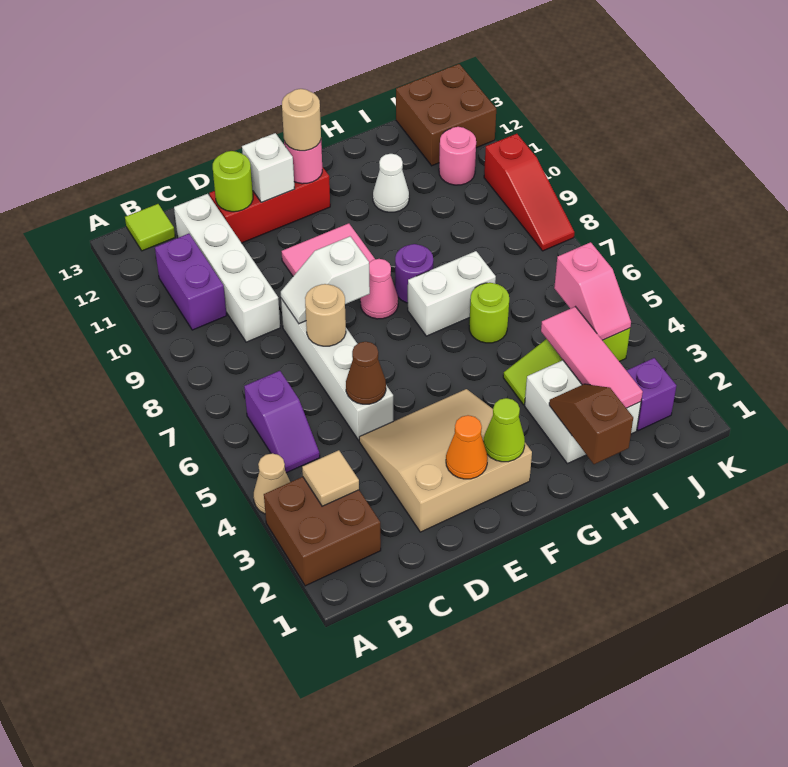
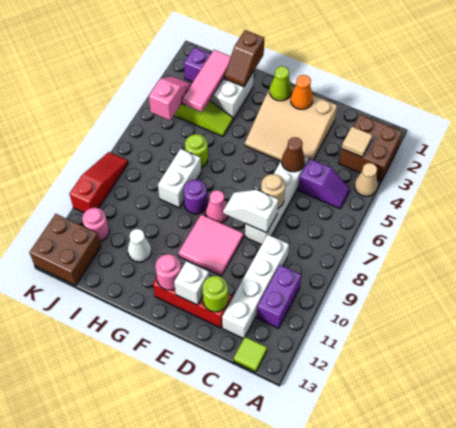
purple slope B5:B6 level 1 top 6 -> purple slope B5:C5 level 1 top C
white slope D8:E8 level 2 top E -> white slope D8:E8 level 2 top D
tan round brick F12 level 3 -> none
white brick G7:H7 level 1 -> white brick H7:H8 level 1

